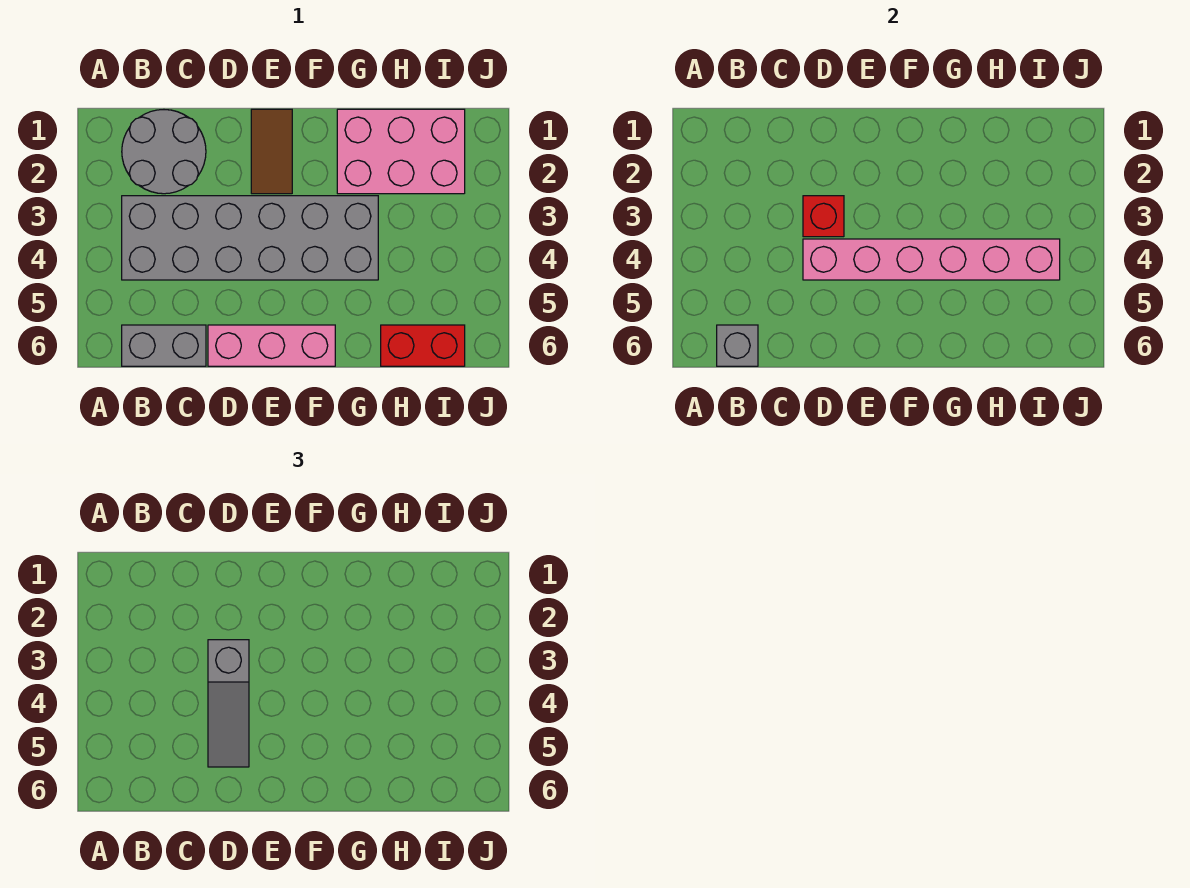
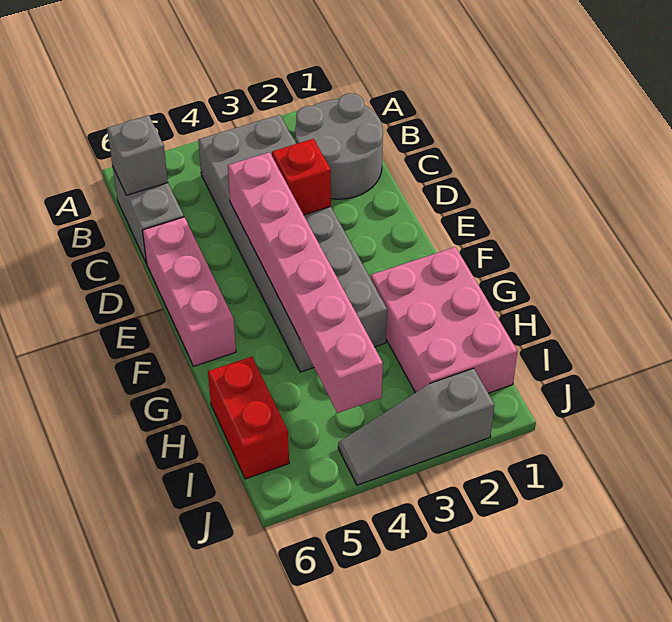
grey slope D3:D5 level 3 top 3 -> grey slope J2:J4 level 1 top 2
brown tile E1:E2 level 1 -> none

